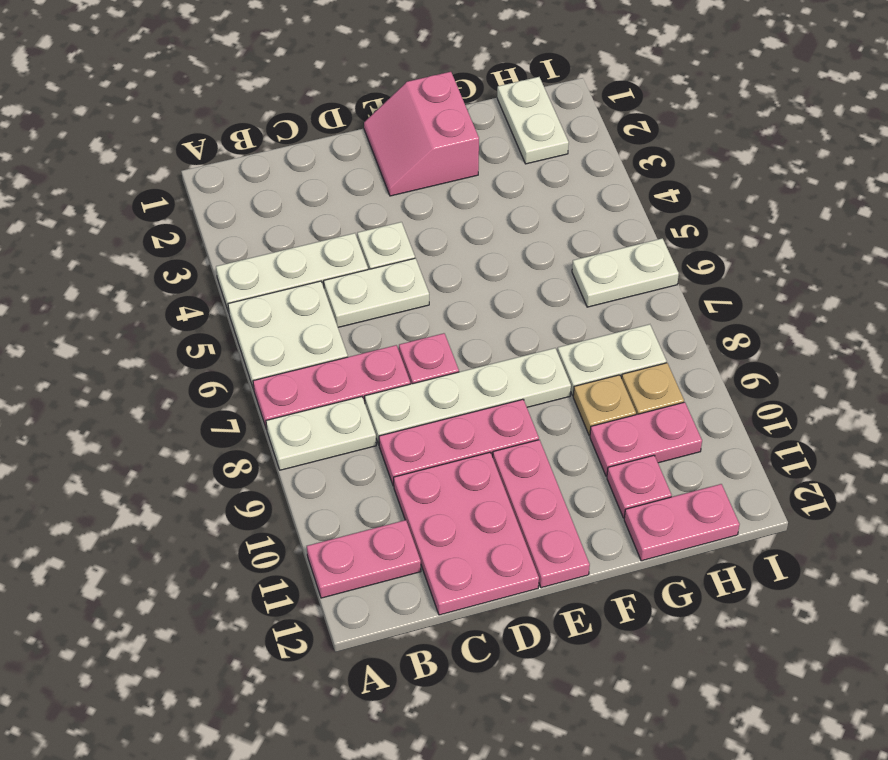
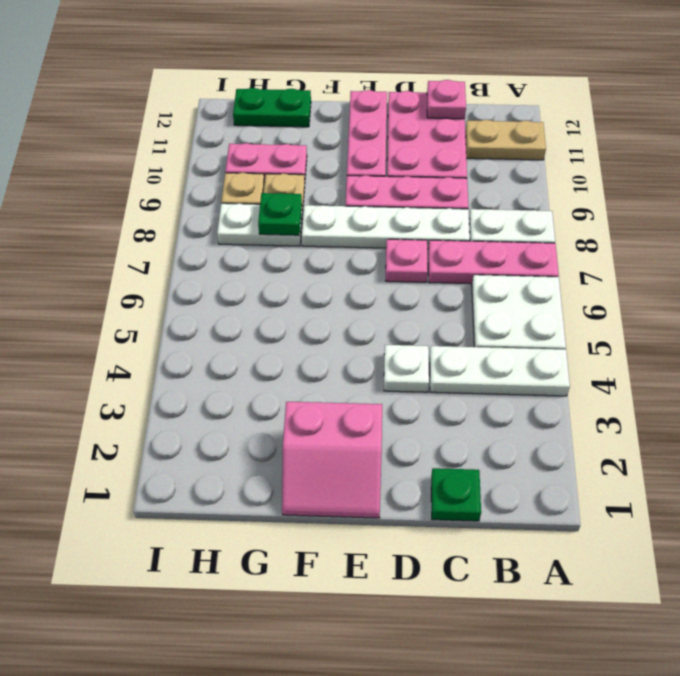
pink plate A11:B11 level 1 -> tan plate A11:B11 level 1
none -> green plate C1 level 1
white plate C5:D5 level 1 -> none
pink slope E1:F2 level 1 top F -> pink slope E1:F2 level 1 top 2
none -> green plate G8 level 2
pink plate G11 level 1 -> pink plate C12 level 2
pink plate G12:H12 level 1 -> green plate G12:H12 level 1
white plate H1:H2 level 1 -> none
white plate H6:I6 level 1 -> none

